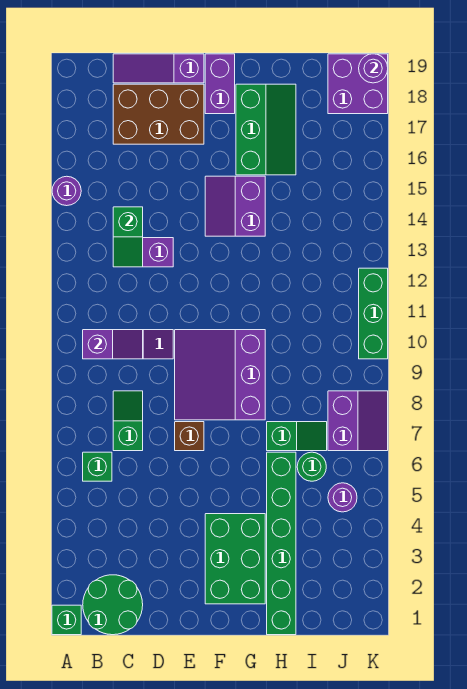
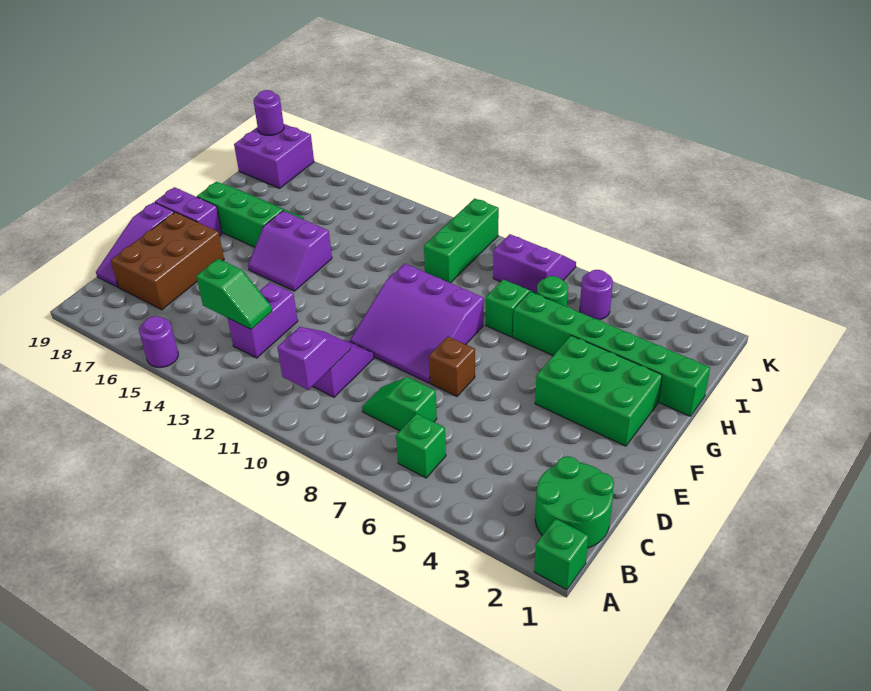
green brick K10:K12 level 1 -> green brick I10:K10 level 1

